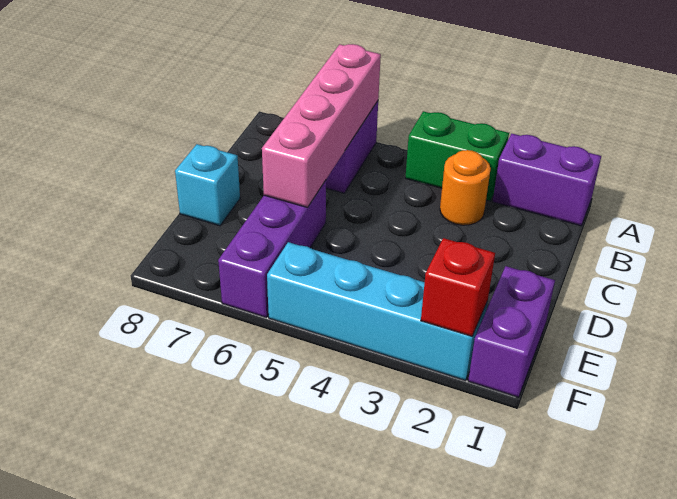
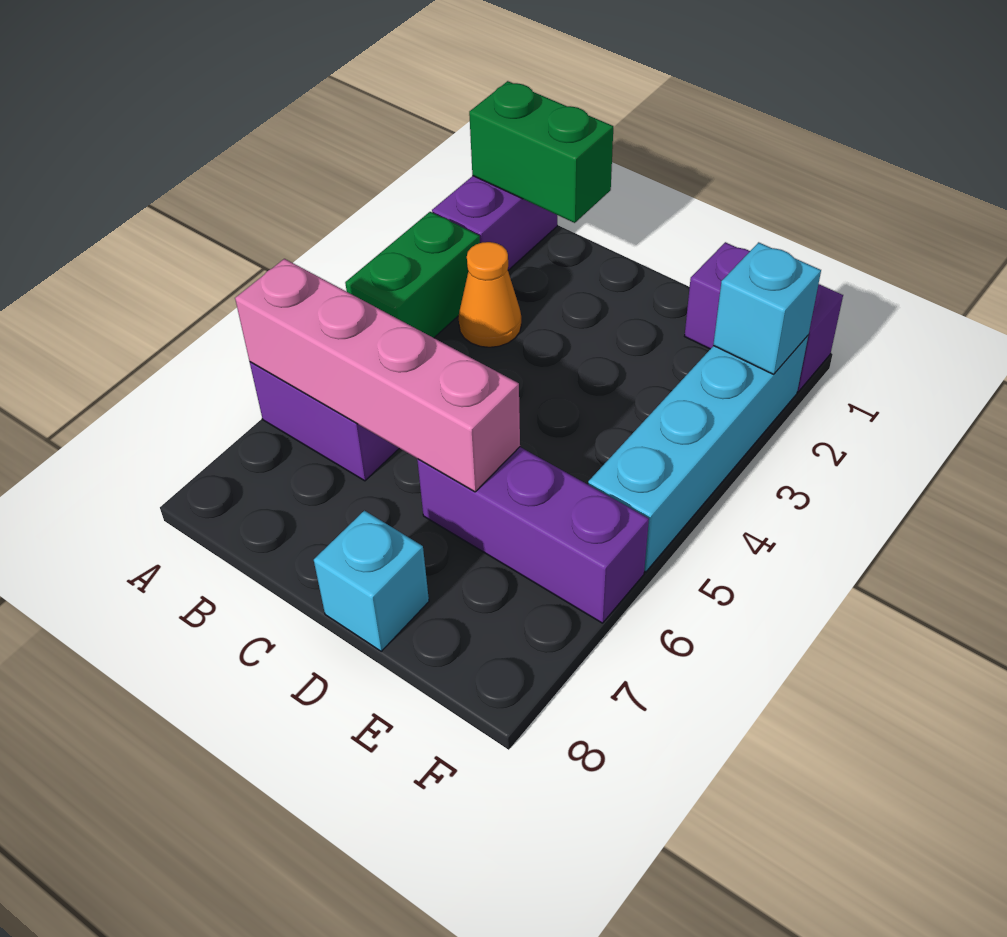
none -> green brick A1:B1 level 2
orange round brick B3 level 1 -> orange cone B3 level 1
red brick F2 level 2 -> cyan brick F2 level 2

